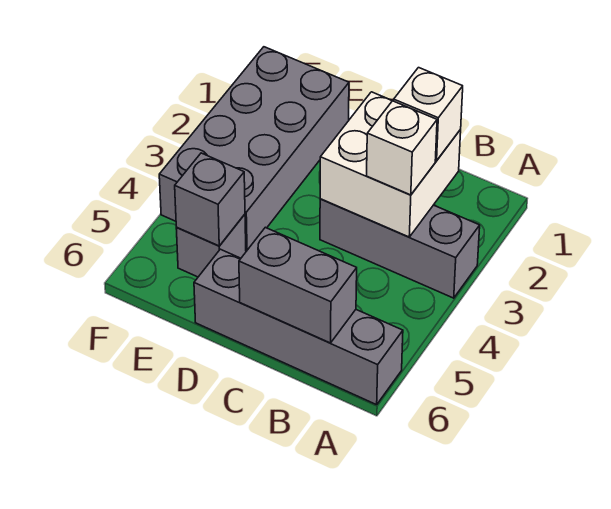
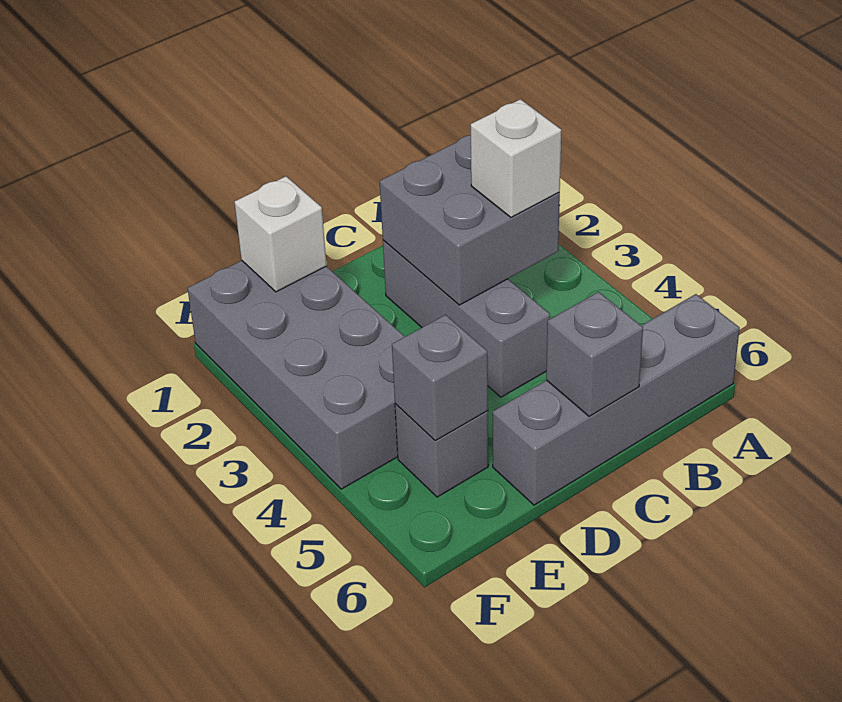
grey brick A3:C3 level 1 -> grey brick C2:C4 level 1
white brick B2:C3 level 2 -> grey brick B2:C3 level 2
white brick B2 level 3 -> white brick E1 level 2
grey brick B6:C6 level 2 -> grey brick C6 level 2

